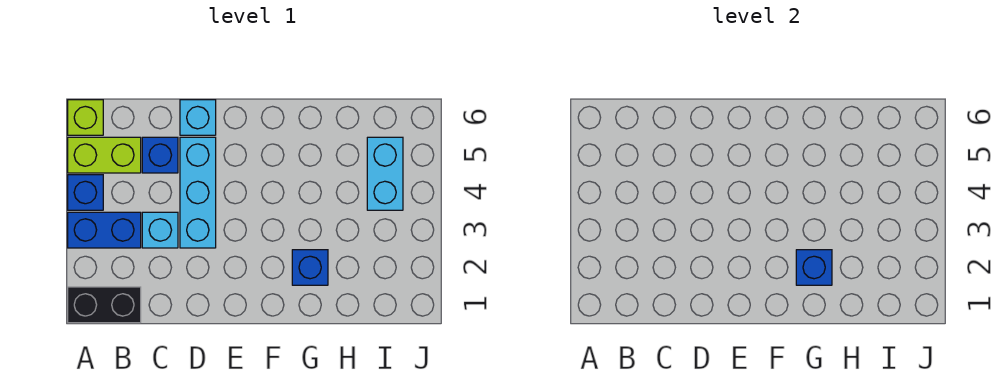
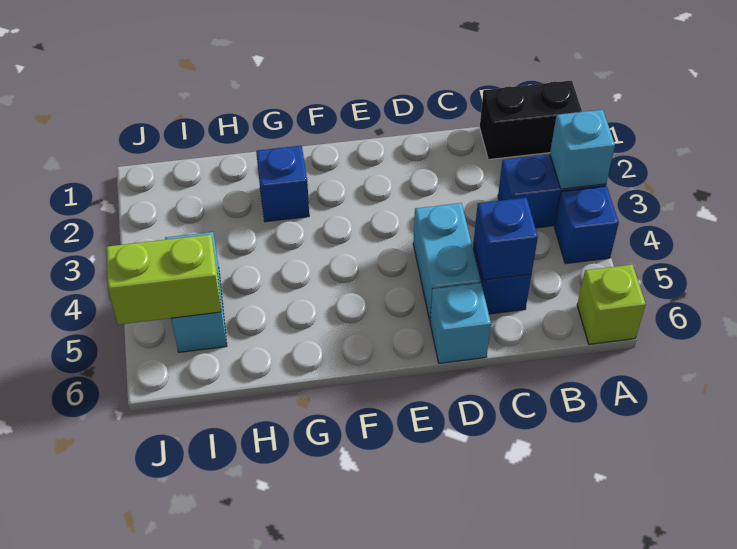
lime brick A5:B5 level 1 -> lime brick I5:J5 level 2
cyan brick C3 level 1 -> cyan brick A3 level 2
cyan brick D3:D5 level 1 -> cyan brick D4:D5 level 1
blue brick G2 level 2 -> blue brick C5 level 2

